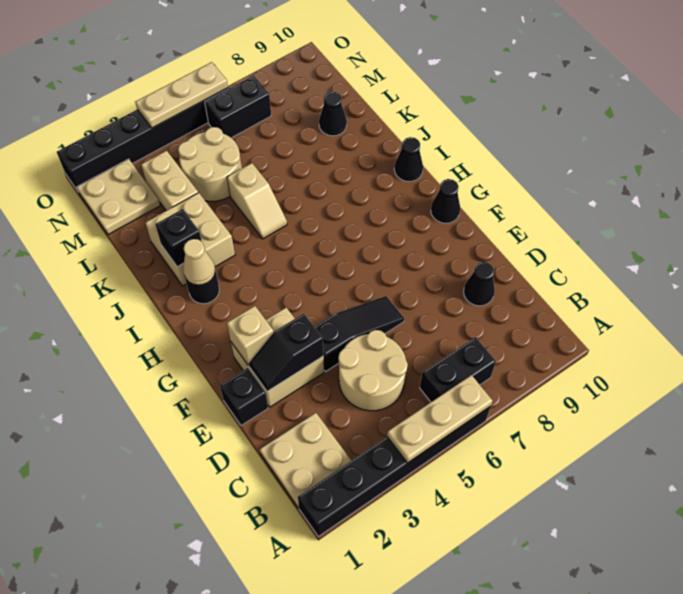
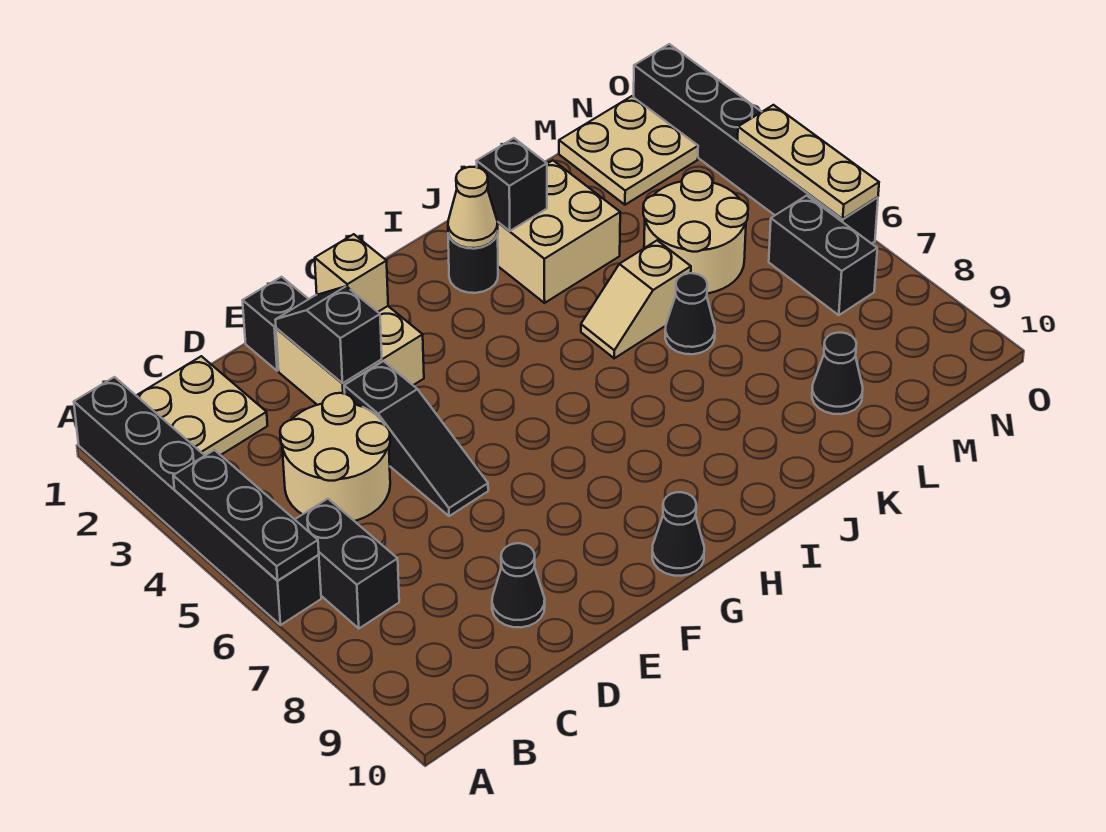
tan plate A4:A6 level 2 -> black plate A4:A6 level 2
black cone I10 level 1 -> black cone K6 level 1
tan brick L3:M3 level 1 -> none

